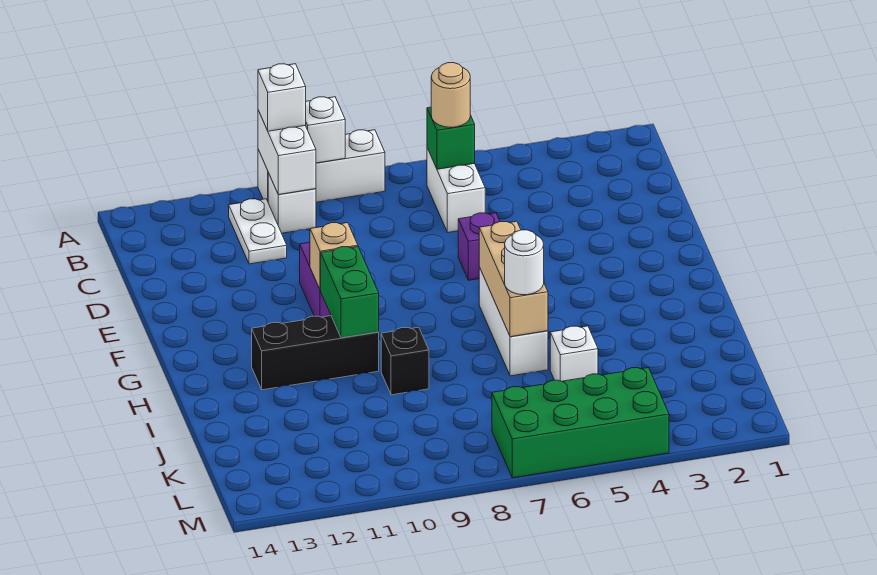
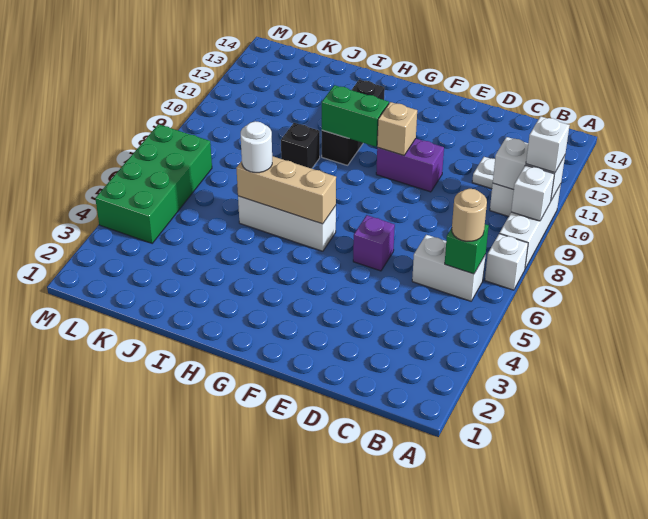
white brick J5 level 1 -> white brick A7 level 1

